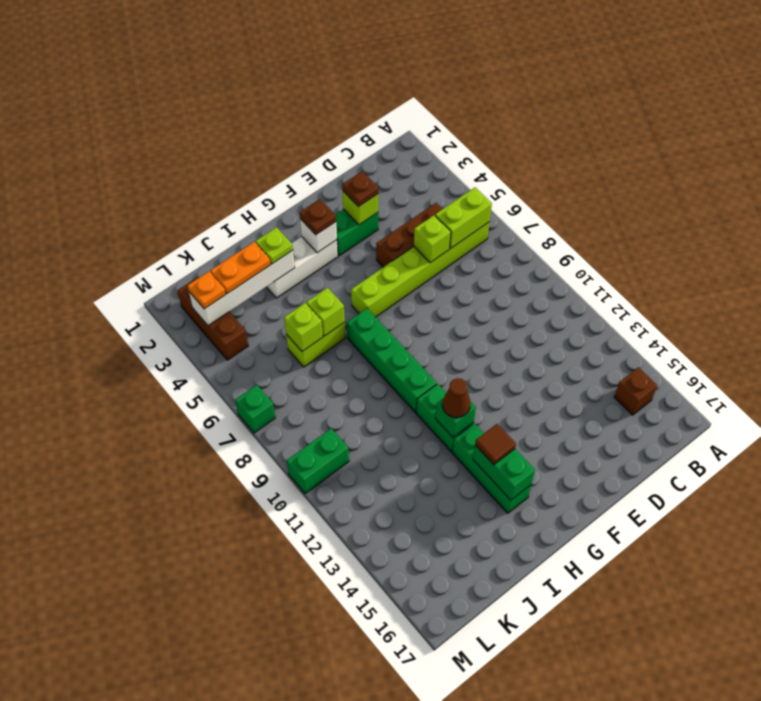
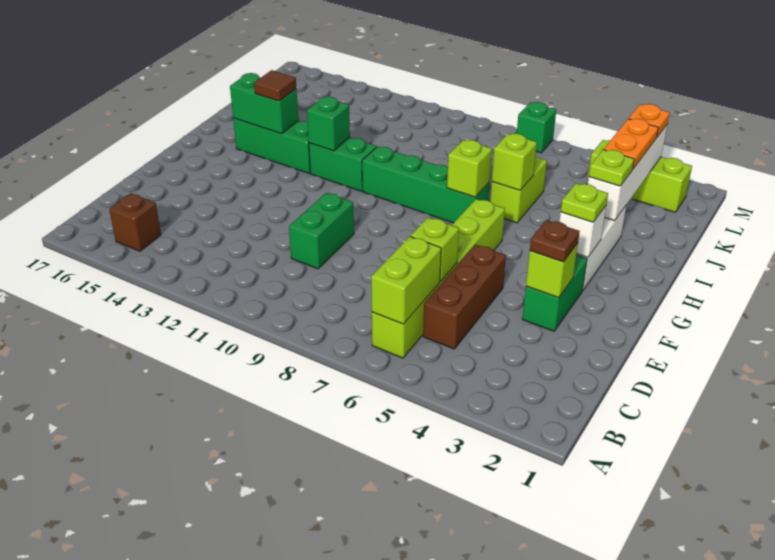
brown plate G3 level 3 -> lime plate G3 level 3
brown cone H12 level 3 -> none
lime brick J6 level 2 -> lime brick H7 level 2
brown brick L2:L4 level 1 -> lime brick L2:L4 level 1
green brick L10:M10 level 1 -> green brick D10:E10 level 1

